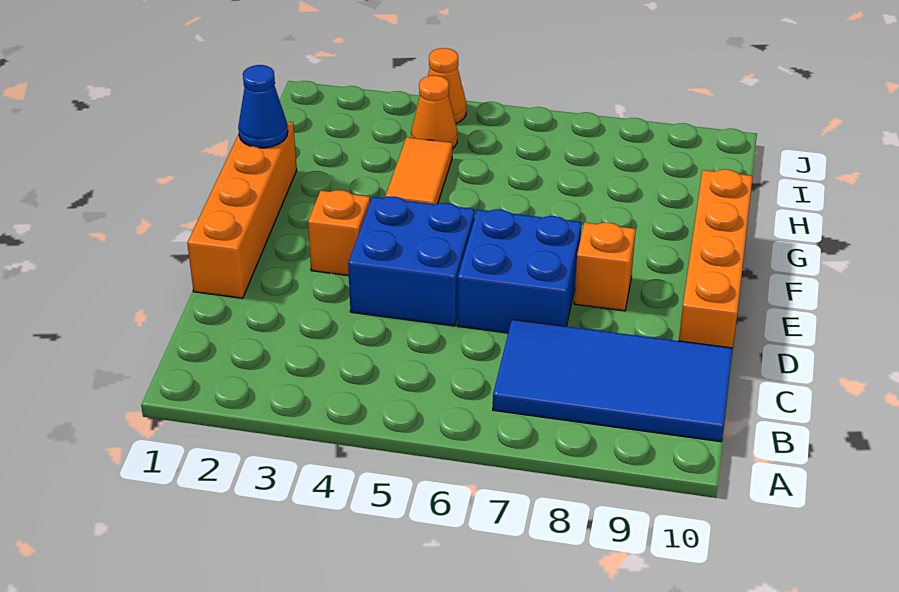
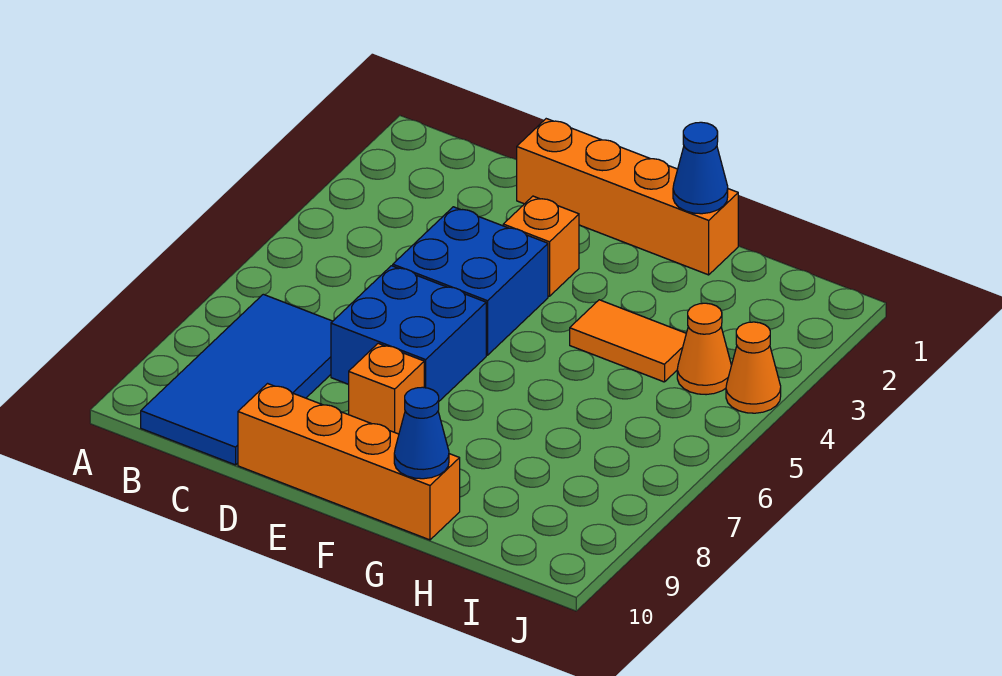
none -> blue cone G10 level 2

